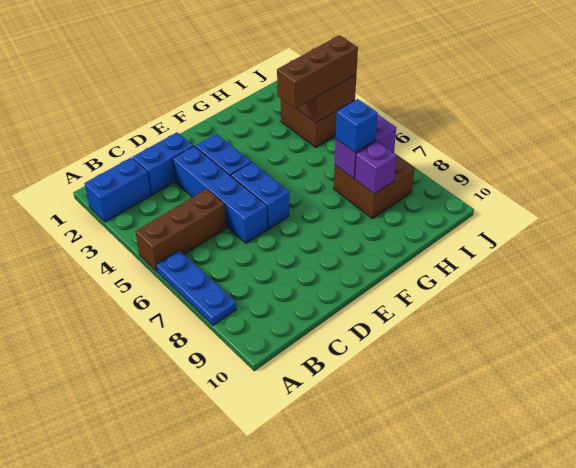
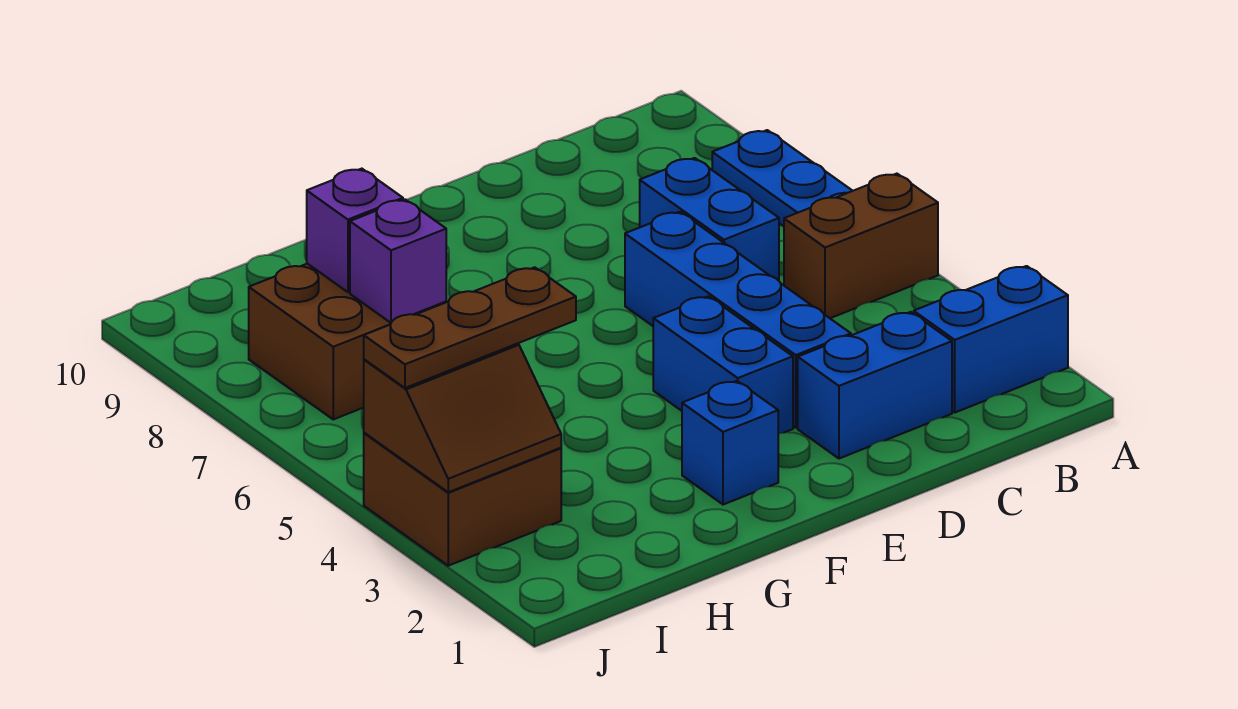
brown brick A5:C5 level 1 -> brown brick A5:B5 level 1
blue brick E5:E6 level 1 -> blue brick C6:C7 level 1
brown brick H4:J4 level 3 -> brown plate H4:J4 level 3
purple brick H7:I7 level 2 -> purple brick H7 level 2
blue brick H7 level 3 -> blue brick F2 level 1

